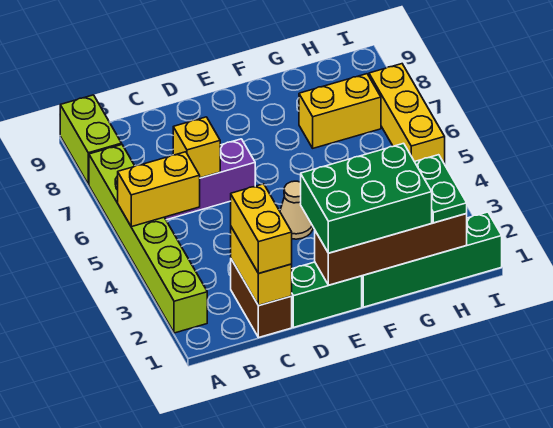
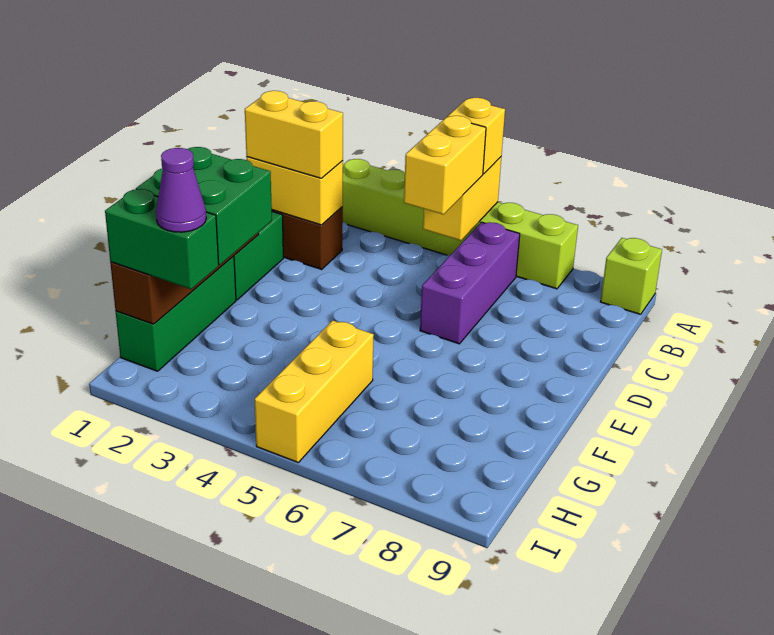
lime brick A8:A9 level 1 -> lime brick A9 level 1
yellow brick C6 level 2 -> yellow brick A5 level 3
green brick E1:G2 level 3 -> green brick F1:G2 level 3
tan cone E4 level 1 -> none
green brick F1:I1 level 1 -> green brick F1:H1 level 1
yellow brick G7:H7 level 1 -> yellow brick B5:C5 level 3
green plate H1:H2 level 3 -> green brick H1:H2 level 3
none -> purple cone H2 level 4
yellow brick I5:I7 level 1 -> yellow brick G5:I5 level 1

